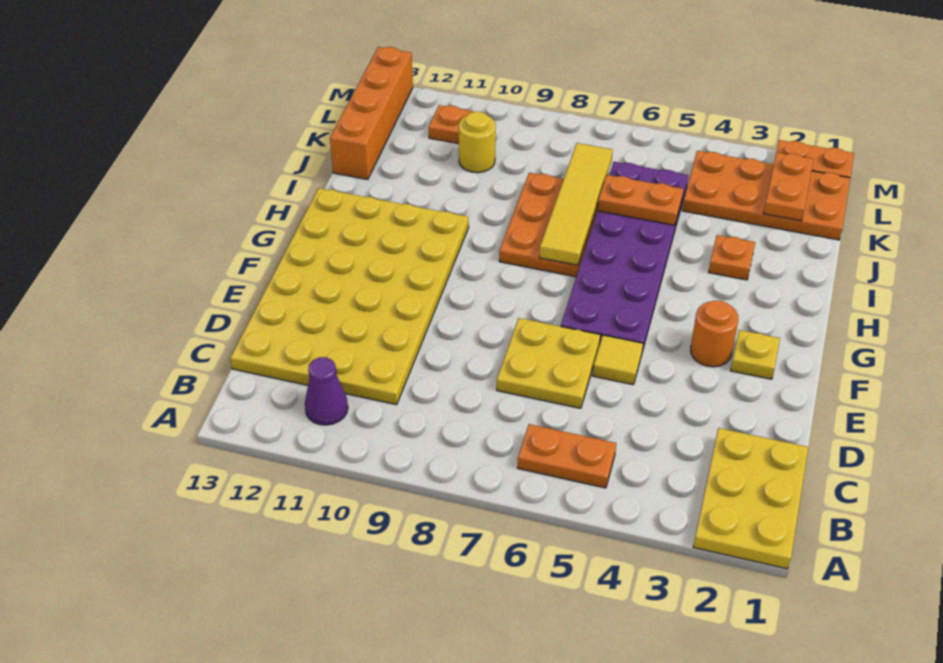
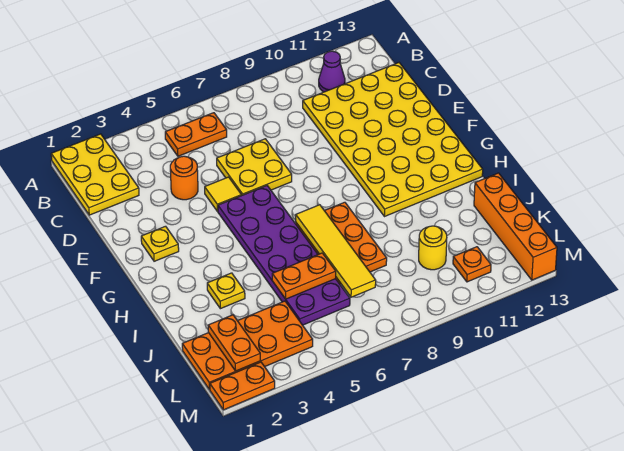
orange round brick F3 level 1 -> orange round brick D4 level 1
orange plate I3 level 1 -> yellow plate I3 level 1

